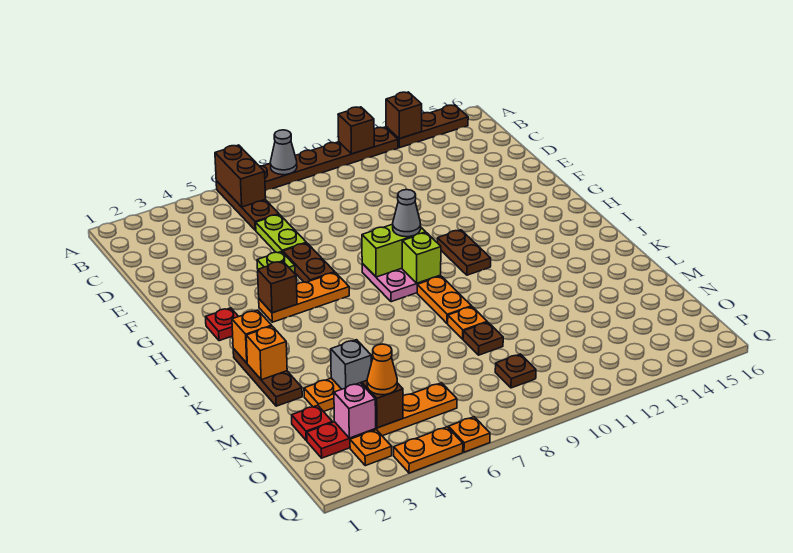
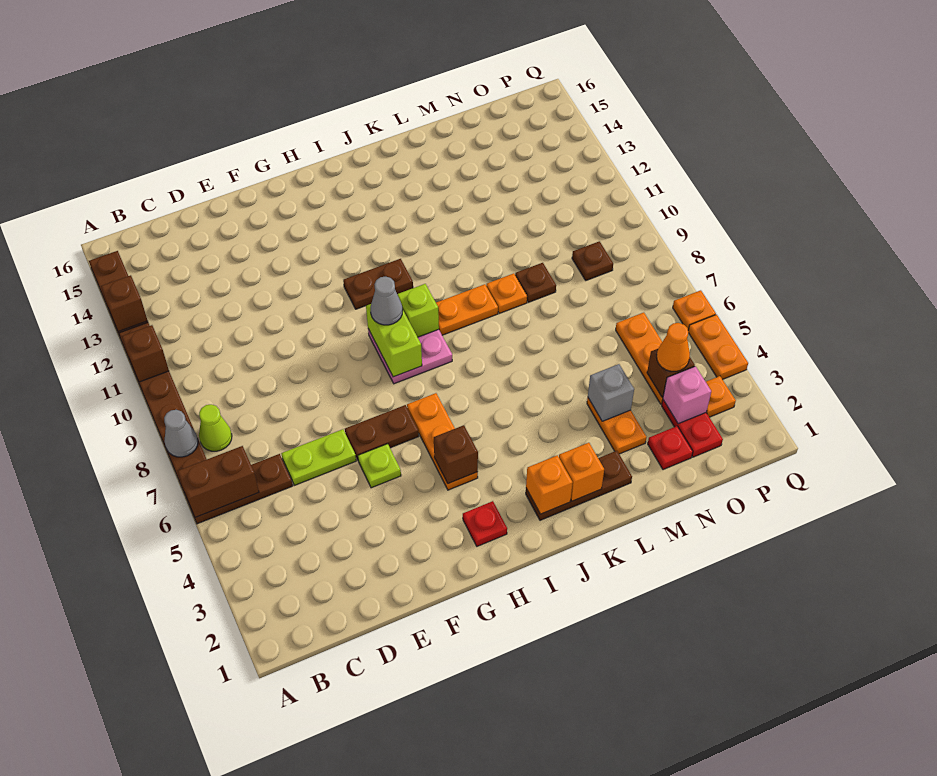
none -> lime cone B8 level 1

